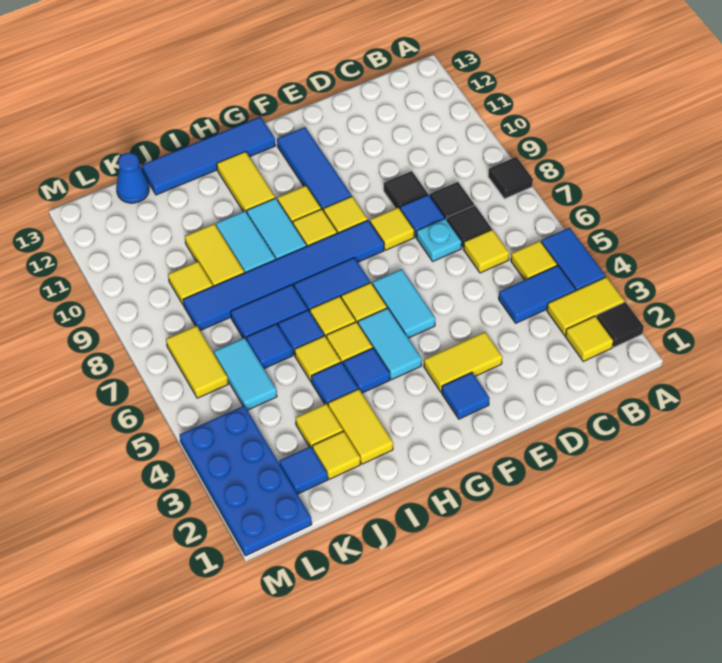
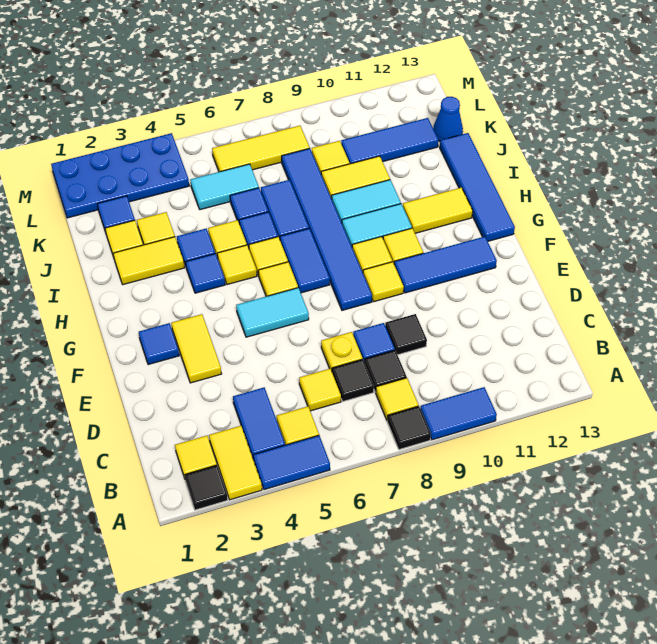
none -> blue tile A9:A10 level 1
cyan plate D7 level 1 -> yellow plate D7 level 1
yellow tile E8 level 1 -> yellow tile B8 level 1
cyan tile G4:G5 level 1 -> none
none -> blue tile K10:K12 level 1
yellow tile L6:L7 level 1 -> yellow tile L6:L8 level 1

